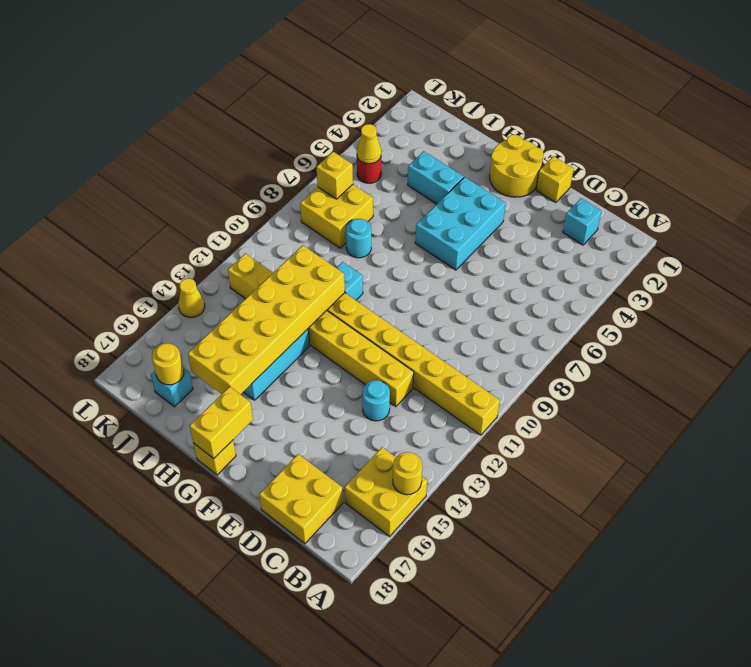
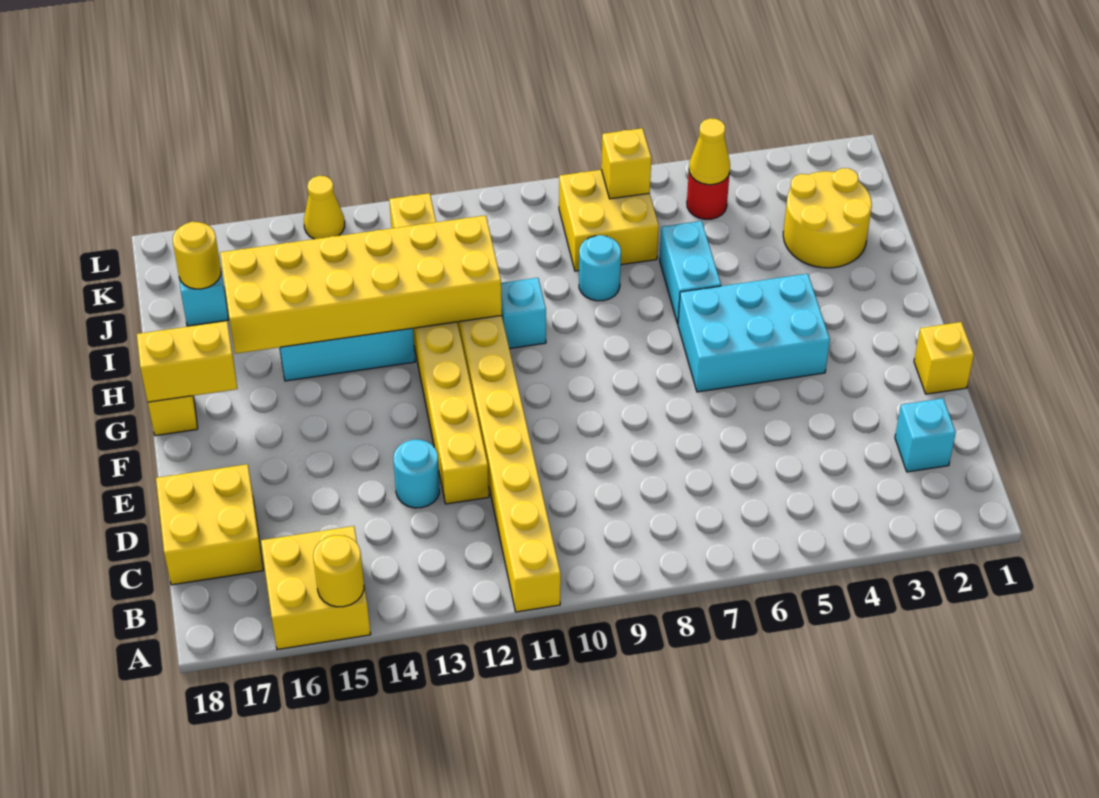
yellow round brick F1:G2 level 1 -> yellow round brick I2:J3 level 1
cyan brick H4:I4 level 1 -> cyan brick H6:I6 level 1

